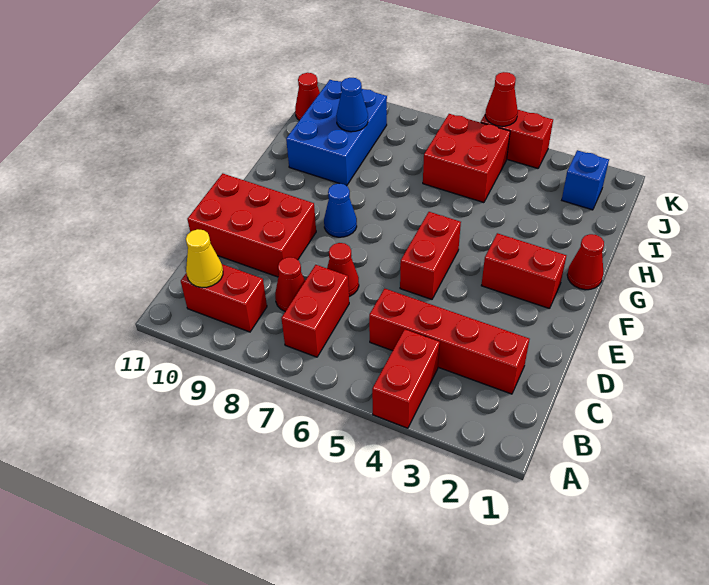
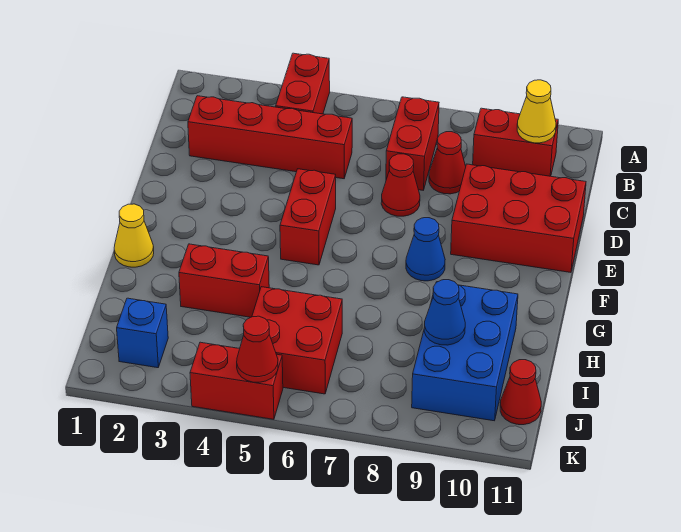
red brick F2:F3 level 1 -> red brick H3:H4 level 1
red cone G1 level 1 -> yellow cone G1 level 1

